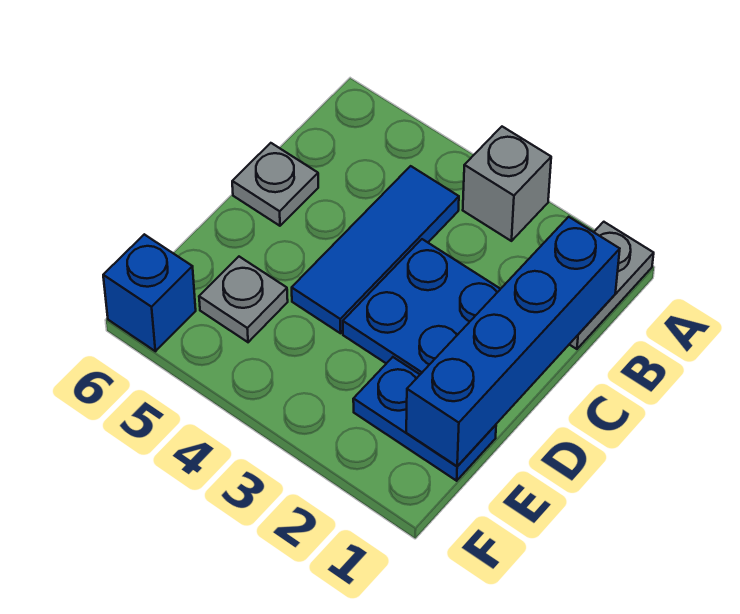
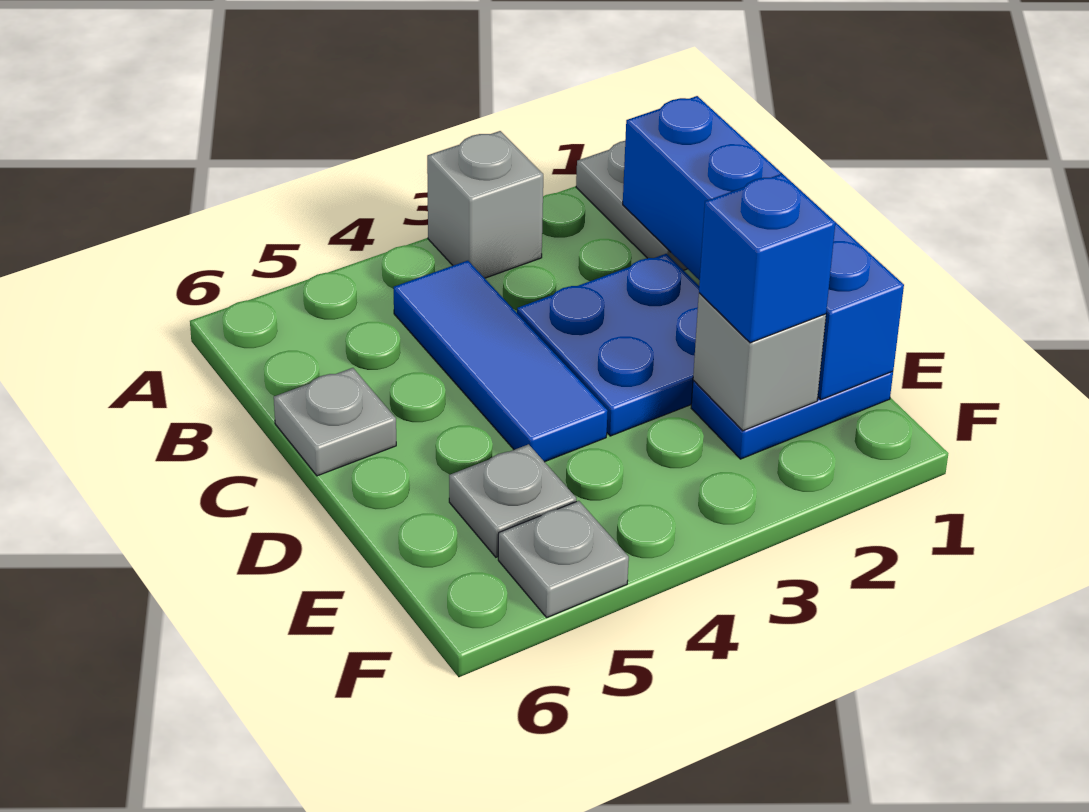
none -> grey brick E2 level 2
none -> grey plate F5 level 1
blue brick F6 level 1 -> blue brick E2 level 3

